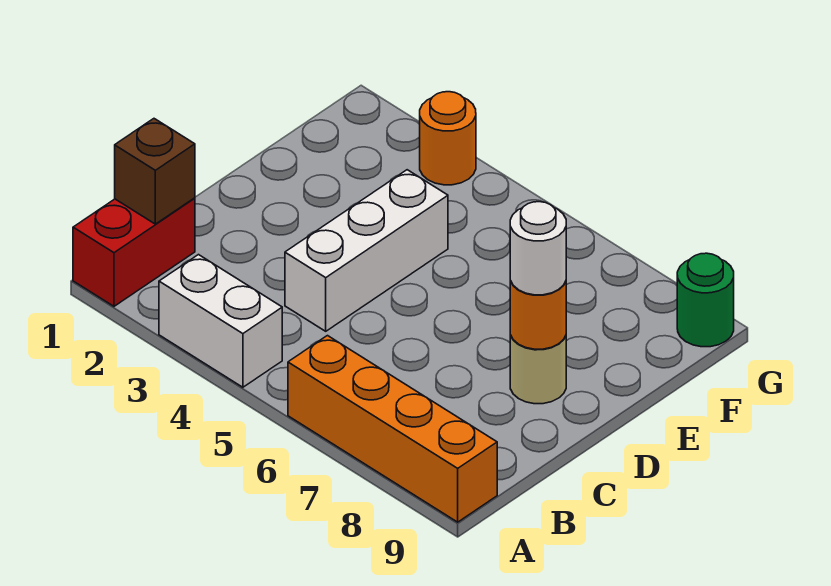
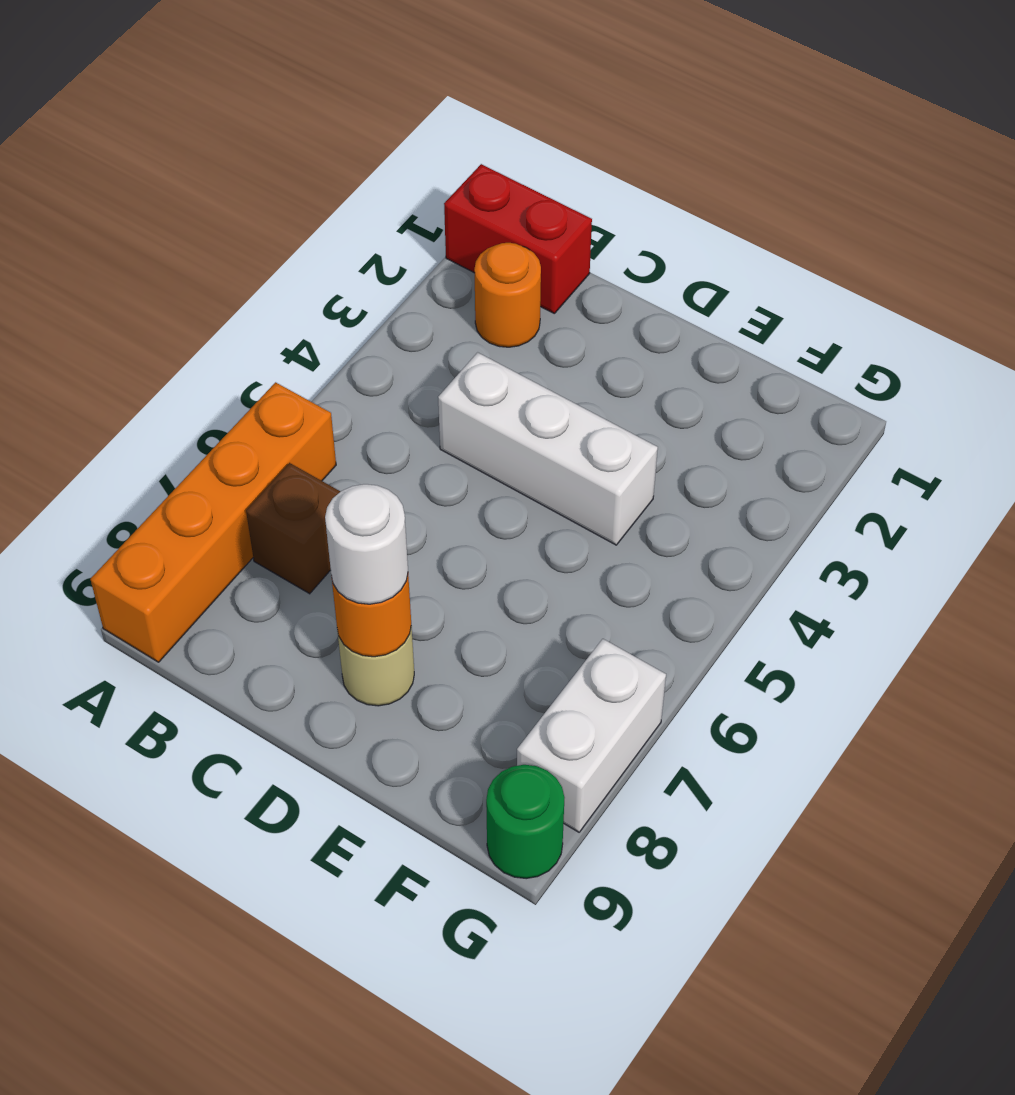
white brick A3:A4 level 1 -> white brick G7:G8 level 1
brown brick B1 level 2 -> brown brick B7 level 1
orange round brick G3 level 1 -> orange round brick B2 level 1

